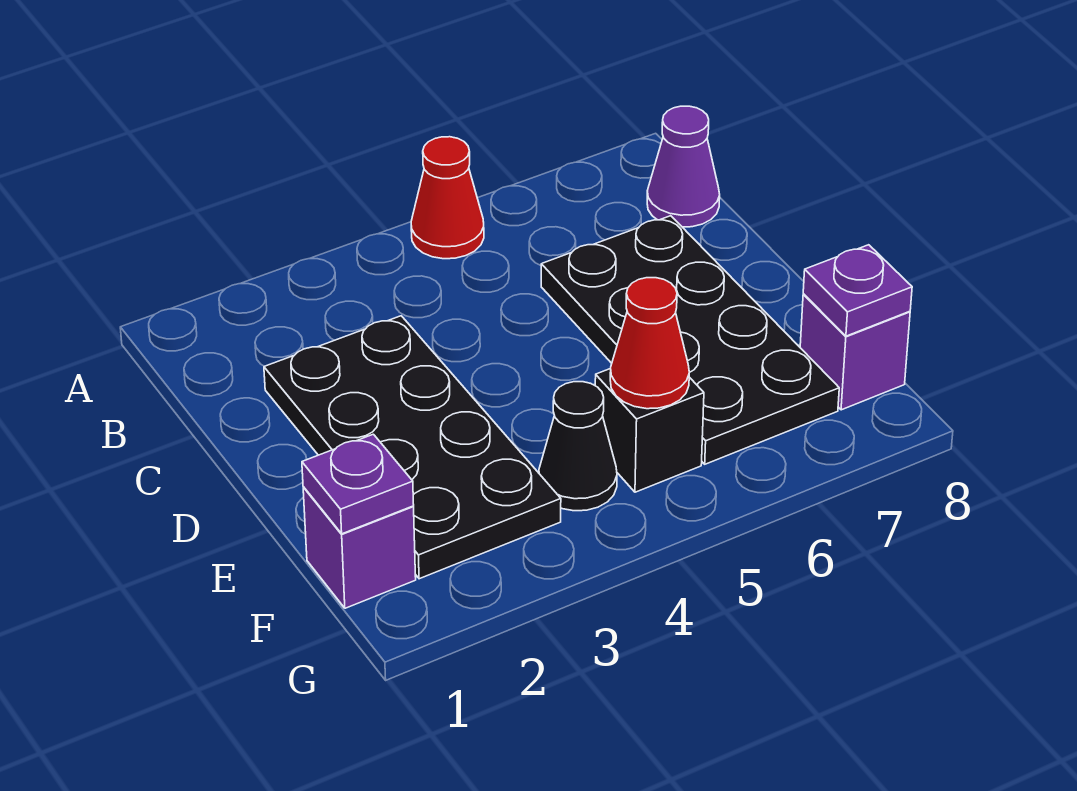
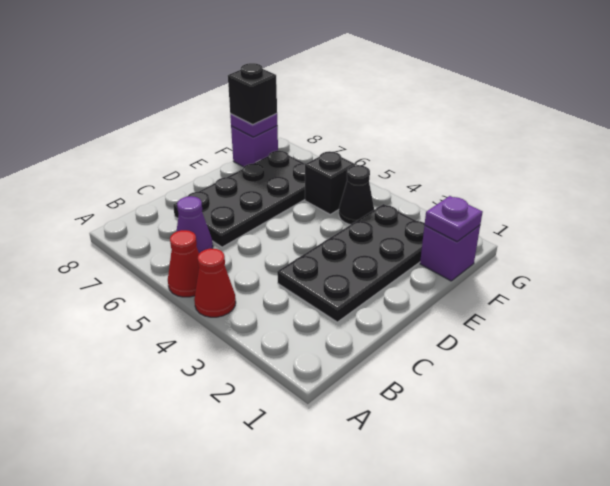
purple cone B8 level 1 -> purple cone B6 level 1
red cone F5 level 2 -> red cone A4 level 1
none -> black brick F8 level 3

